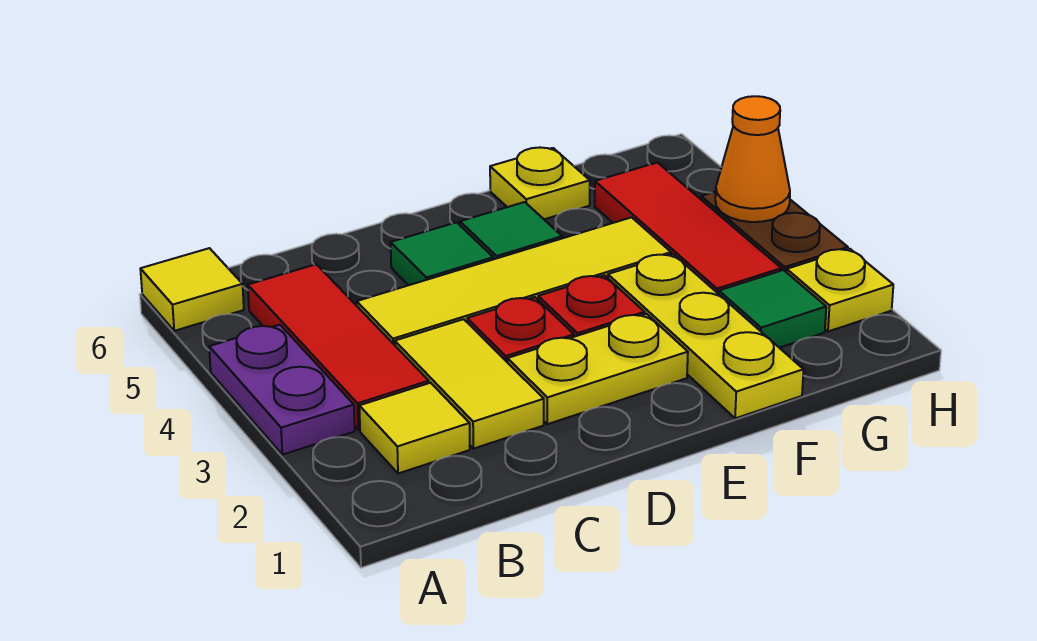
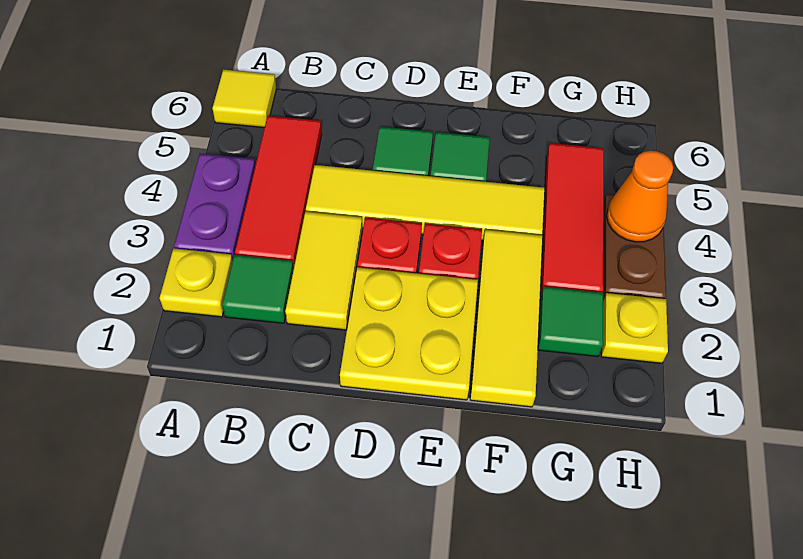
yellow tile B2 level 1 -> green tile B2 level 1
yellow plate D2:E2 level 1 -> yellow plate D1:E2 level 1
yellow plate F1:F3 level 1 -> yellow tile F1:F3 level 1
yellow plate F6 level 1 -> yellow plate A2 level 1

